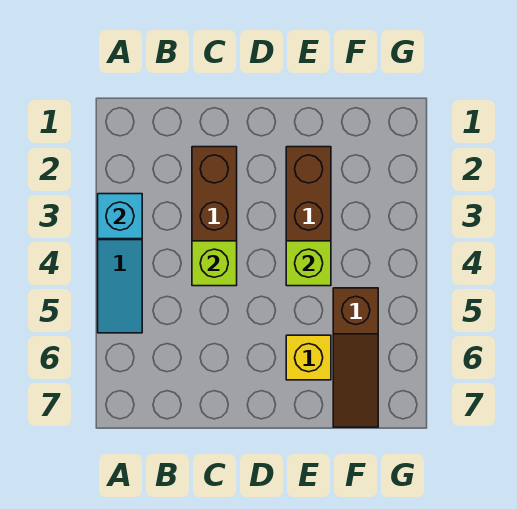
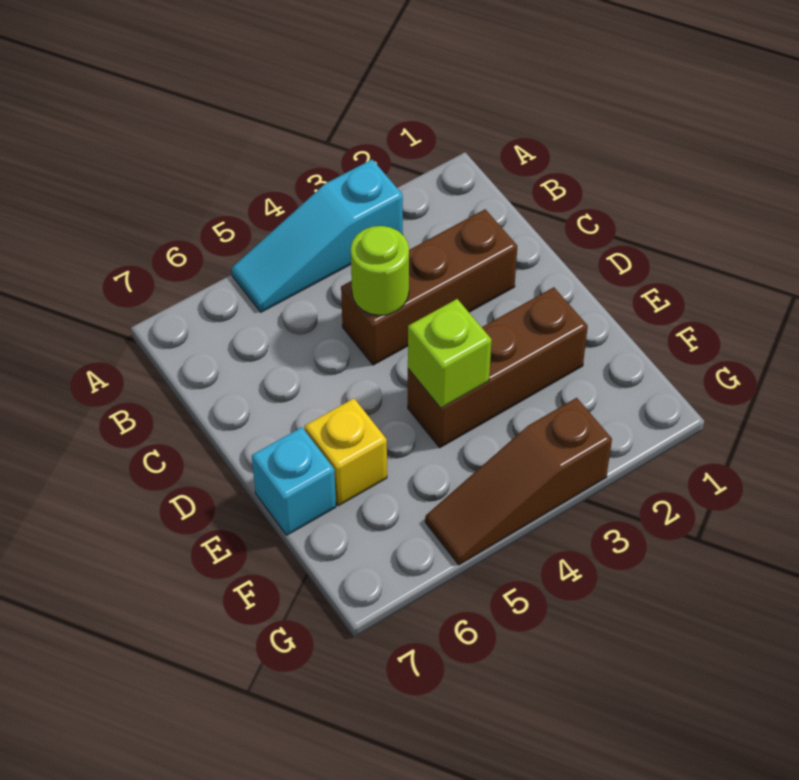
cyan brick A3 level 2 -> cyan brick E7 level 1
lime brick C4 level 2 -> lime round brick C4 level 2
brown slope F5:F7 level 1 top 5 -> brown slope G3:G5 level 1 top 3

